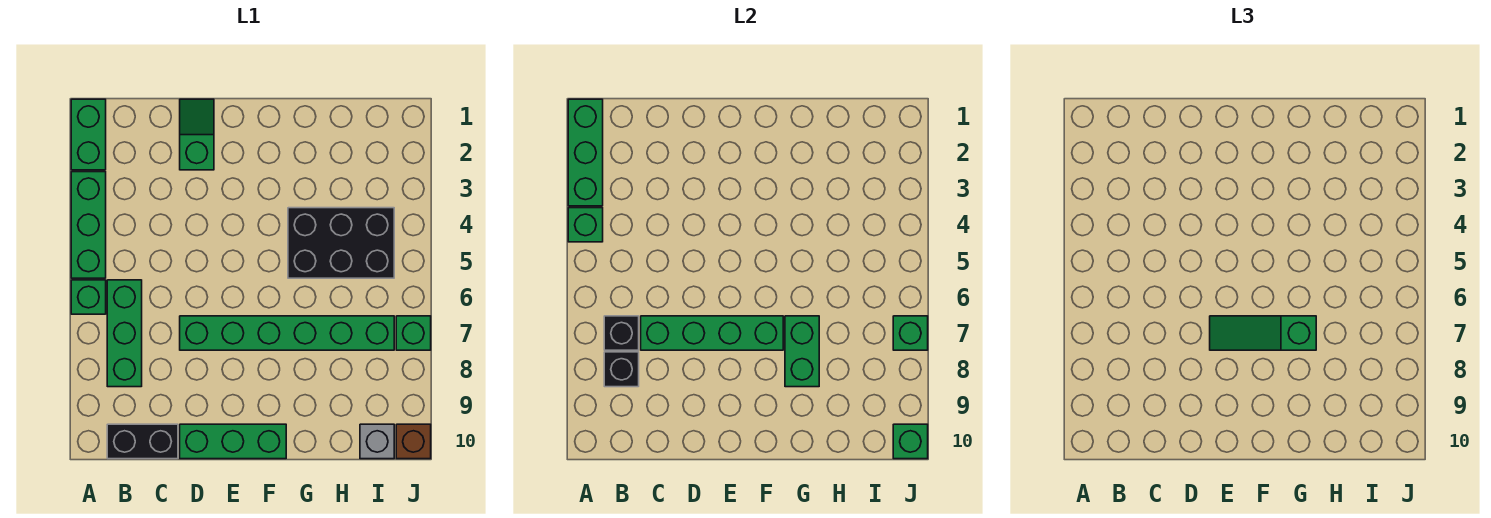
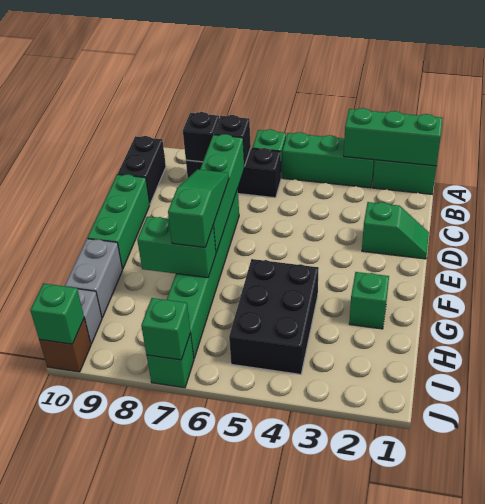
green brick A4 level 2 -> green brick G2 level 1
green brick B6:B8 level 1 -> black brick B6:B8 level 1
none -> grey brick G10:H10 level 1

